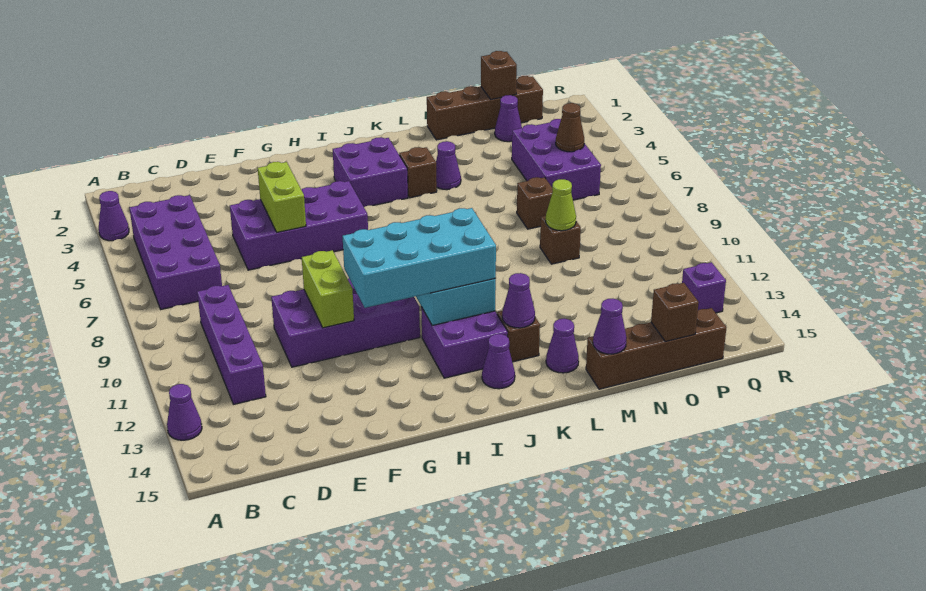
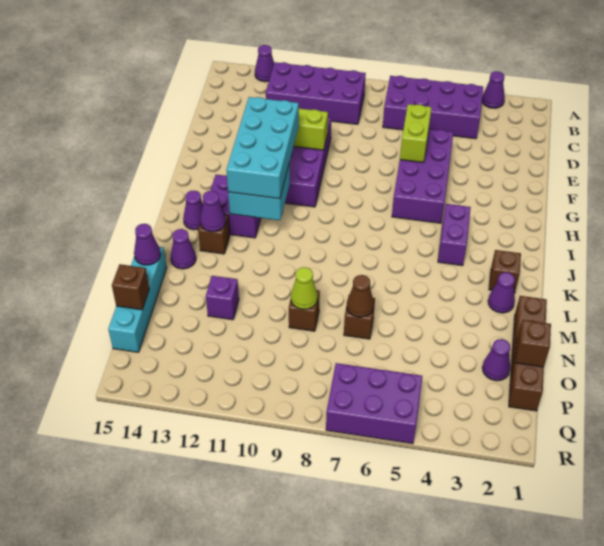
purple brick C9:C12 level 1 -> purple brick B9:C12 level 1
lime brick F5:F6 level 2 -> lime brick E6:F6 level 2
purple brick I3:J4 level 1 -> purple brick I4:J4 level 1
brown brick K4 level 1 -> brown brick K2 level 1
purple cone L4 level 1 -> purple cone L2 level 1
brown brick M15:P15 level 1 -> cyan brick M15:P15 level 1
purple brick O4:P6 level 1 -> purple brick Q5:R7 level 1
brown cone P5 level 2 -> brown cone N7 level 2
purple brick Q13 level 1 -> purple brick N12 level 1

